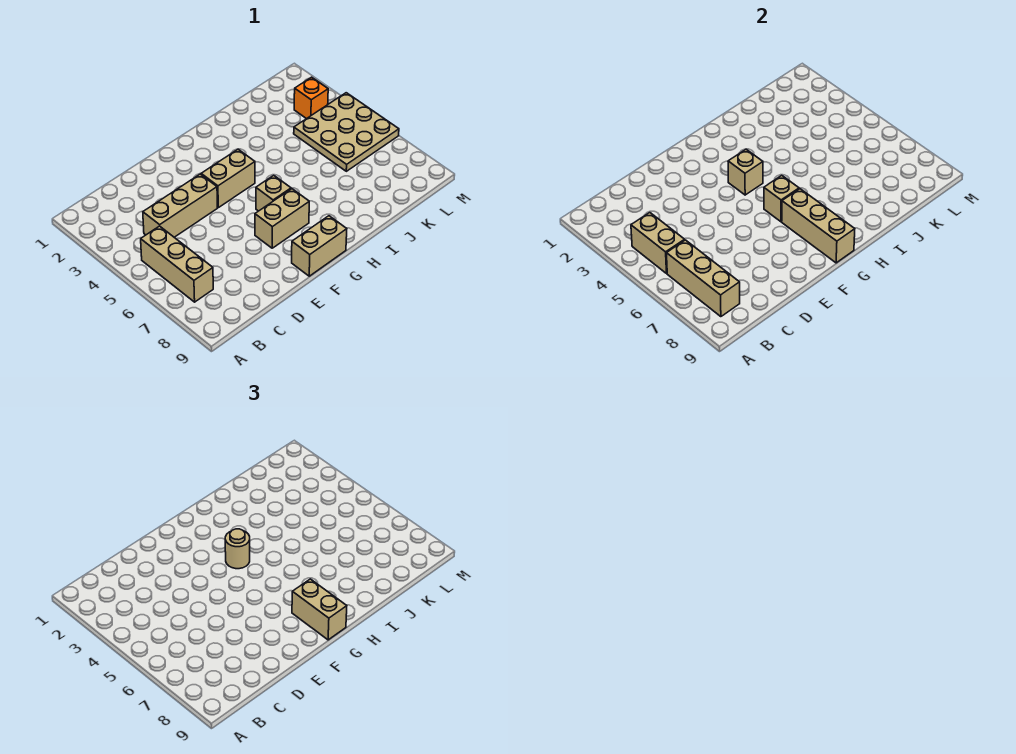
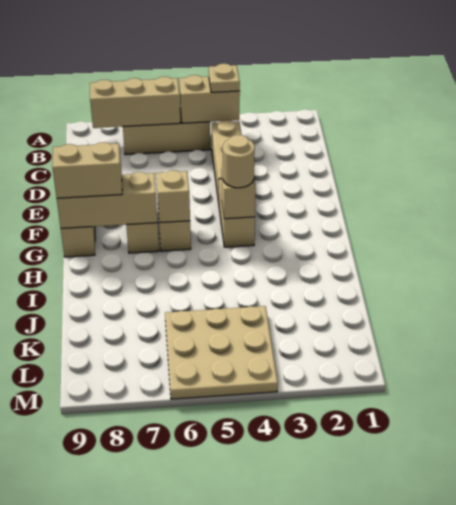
none -> tan plate B4 level 3
orange brick L3 level 1 -> none

